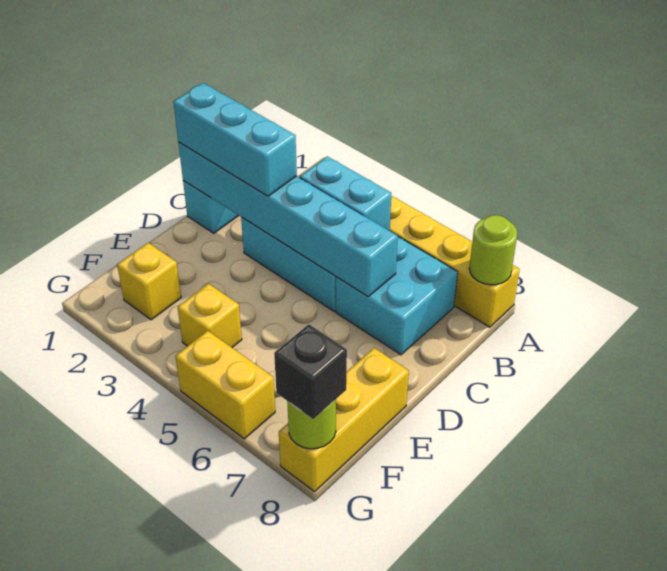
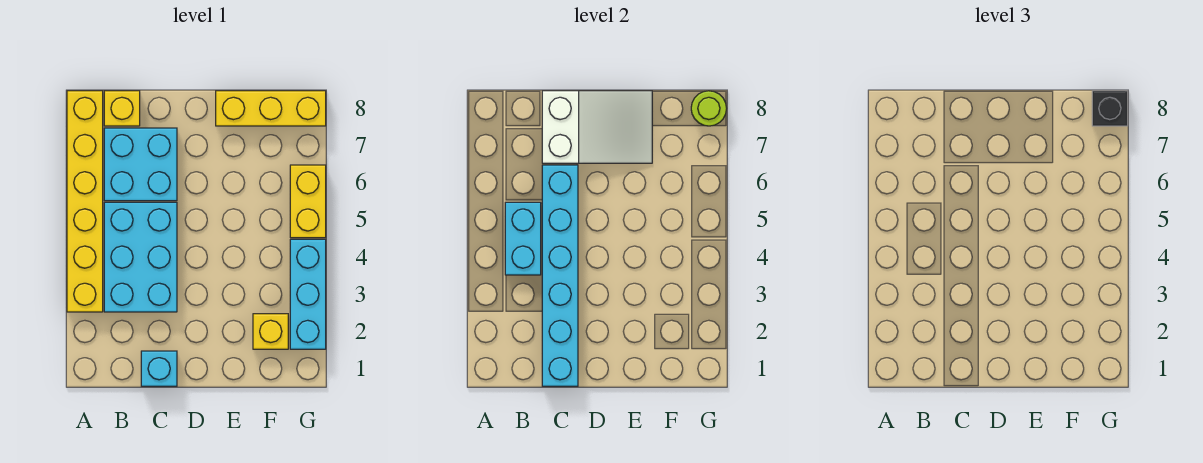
lime round brick A8 level 2 -> none
cyan brick C1:C3 level 3 -> cyan brick G2:G4 level 1
none -> white slope C7:E8 level 2 top C
yellow brick F4 level 1 -> yellow brick B8 level 1

